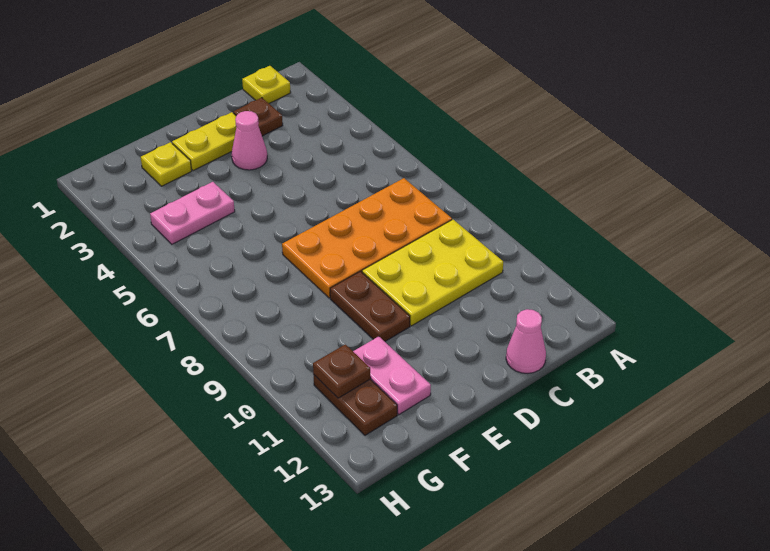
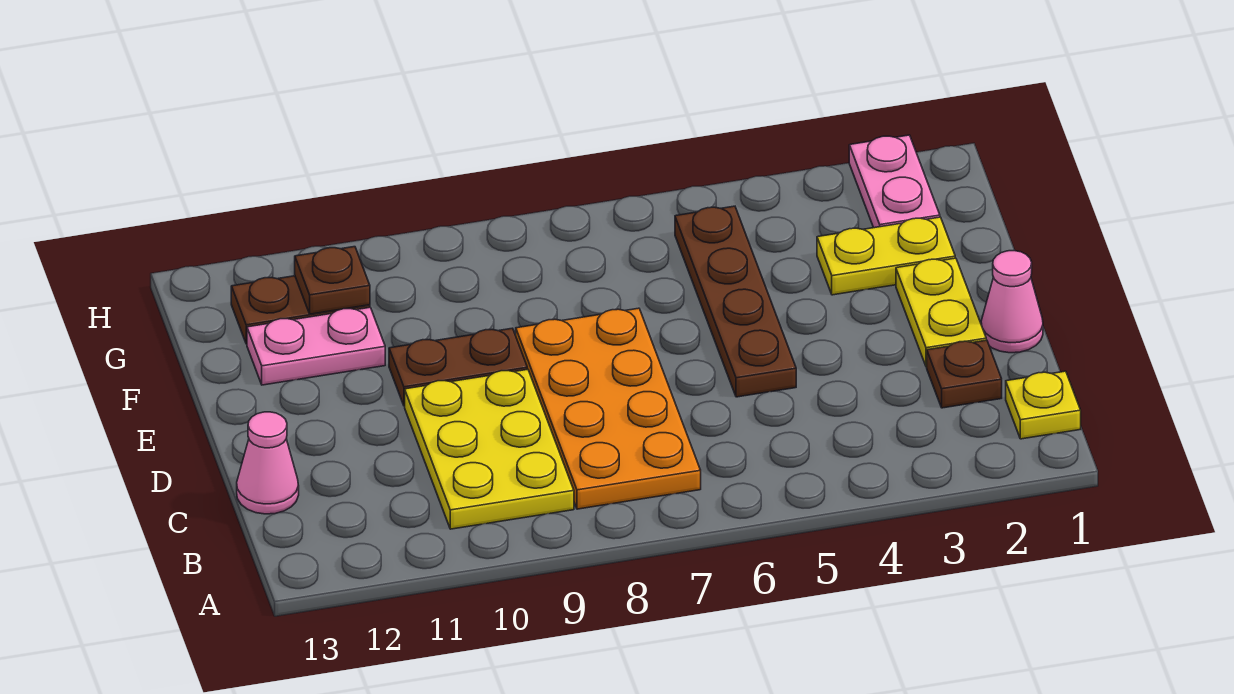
pink cone D3 level 1 -> pink cone D1 level 1
none -> brown plate D5:G5 level 1
yellow plate F2 level 1 -> yellow plate F2:F3 level 1
pink plate F4:G4 level 1 -> pink plate G2:H2 level 1

